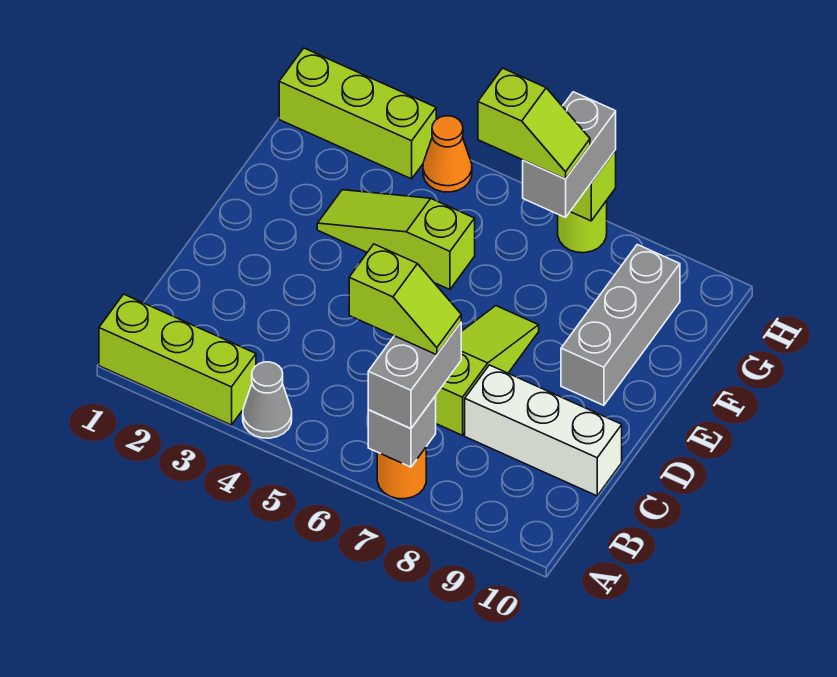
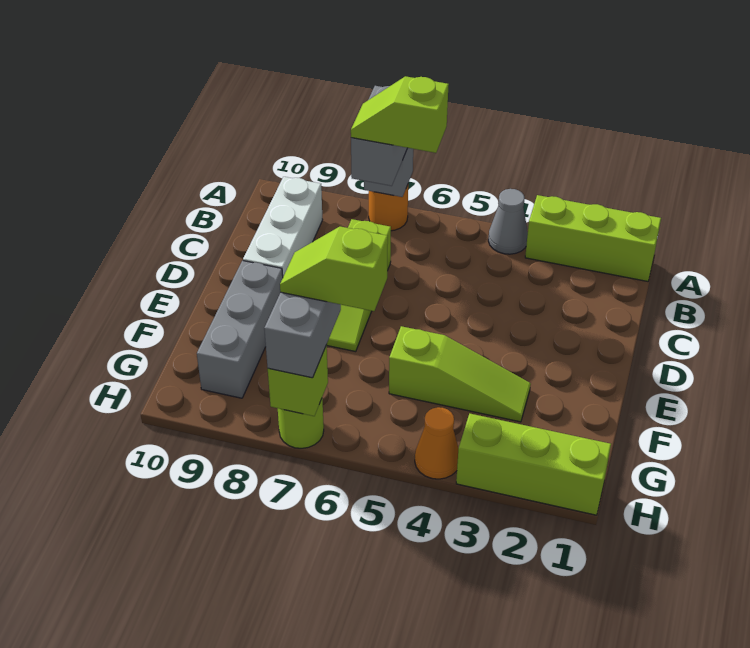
white brick C8:C10 level 1 -> white brick B9:D9 level 1

